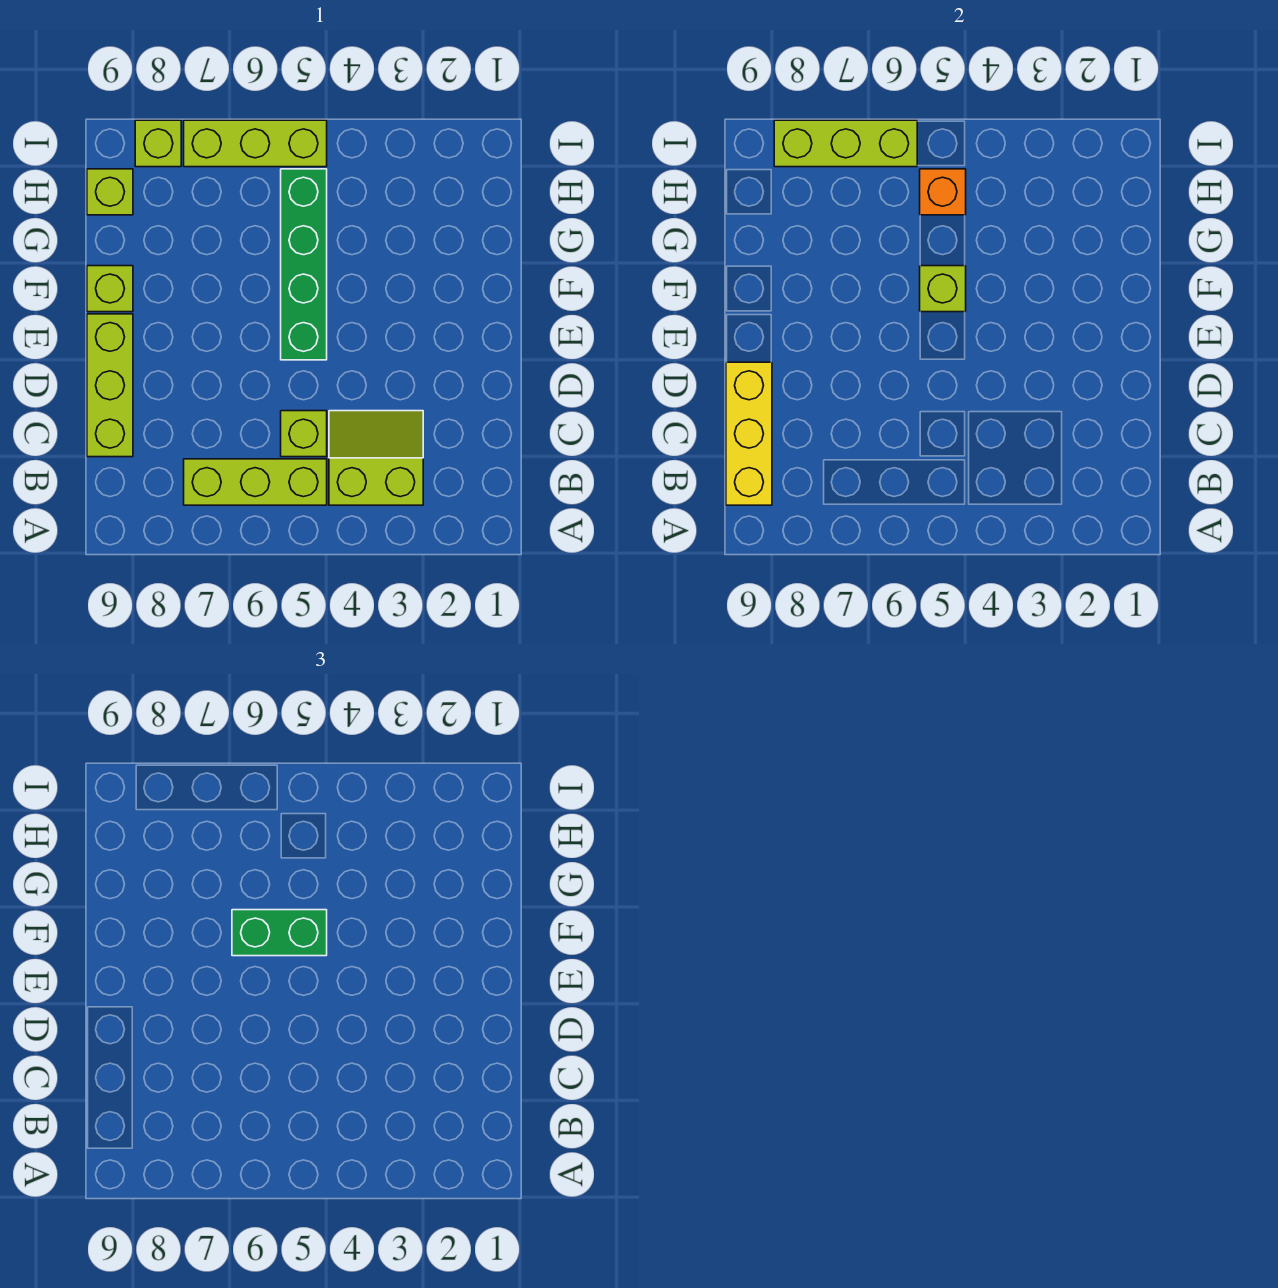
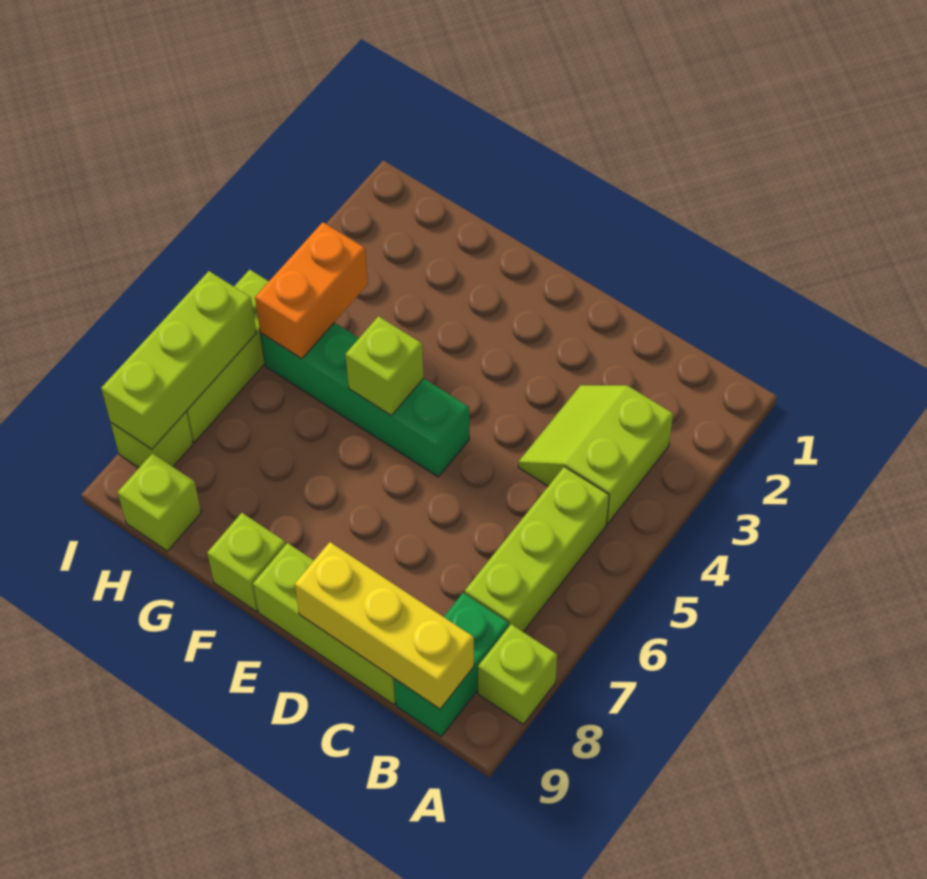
lime brick C5 level 1 -> lime brick A8 level 1
green brick F5:F6 level 3 -> green brick B8:B9 level 1
orange brick H5 level 2 -> orange brick H4:H5 level 2

